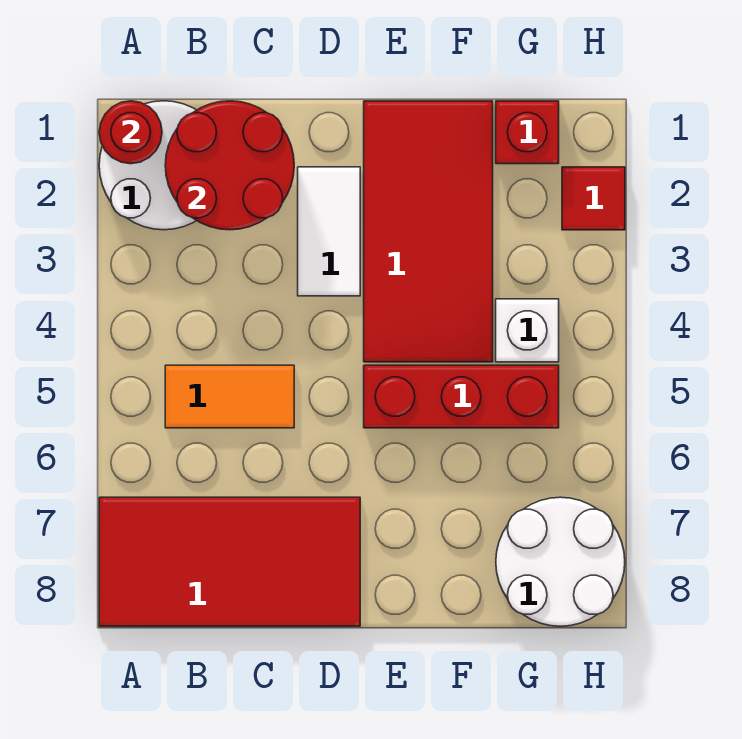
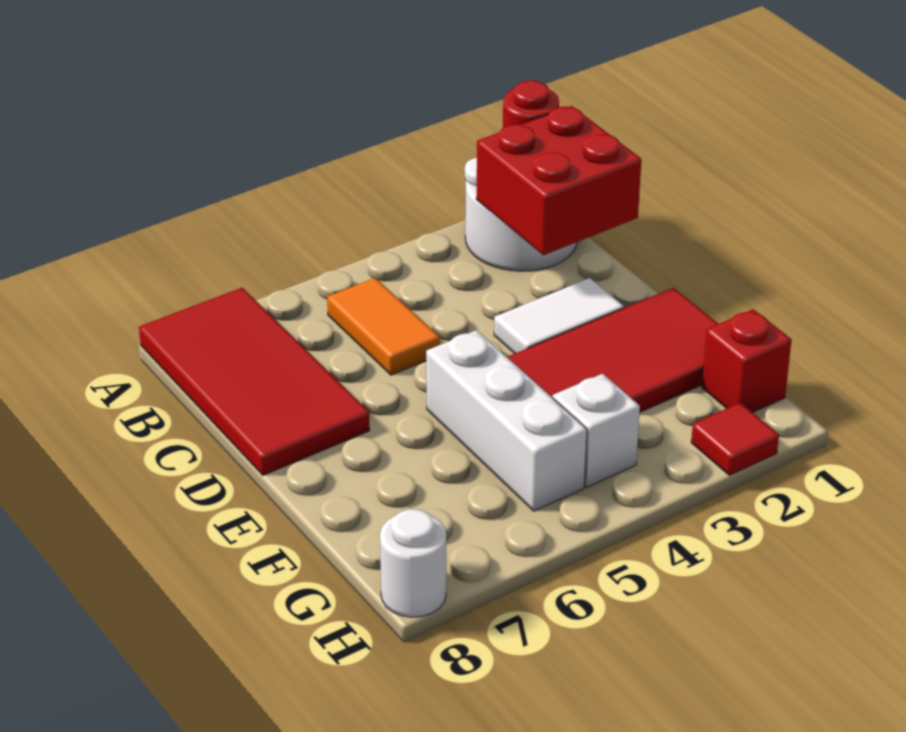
red round brick B1:C2 level 2 -> red brick B1:C2 level 2
red brick E5:G5 level 1 -> white brick E5:G5 level 1
white round brick G7:H8 level 1 -> white round brick H8 level 1

